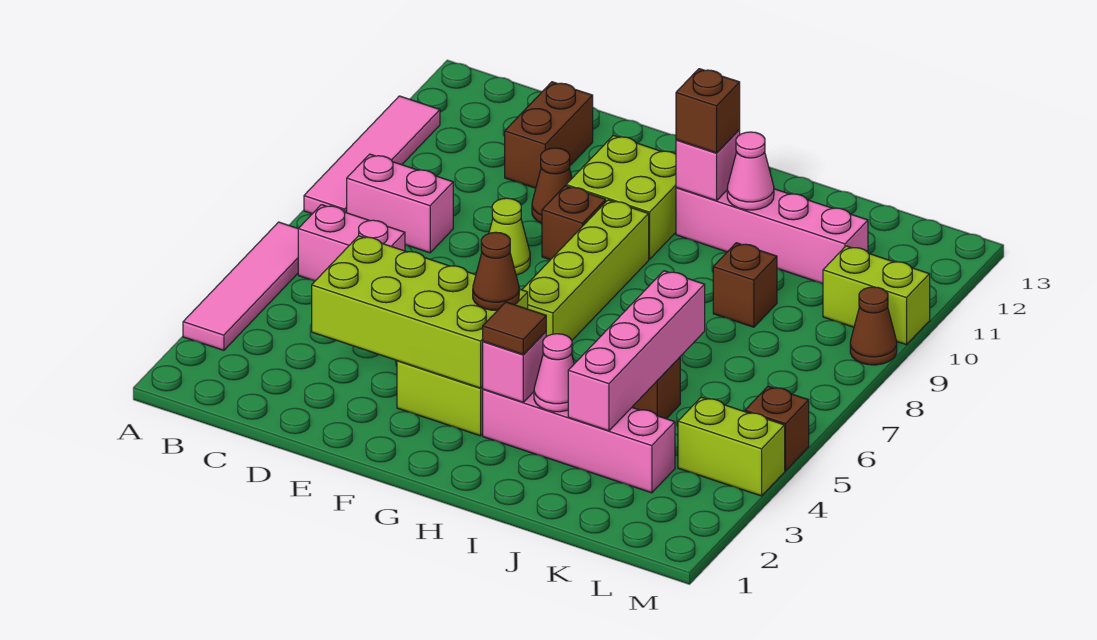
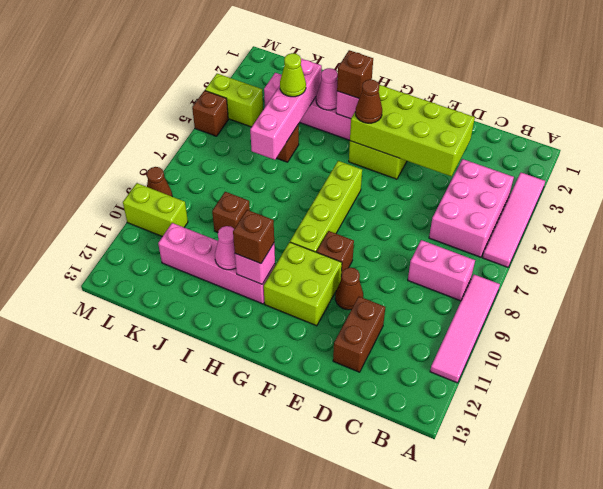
pink brick B6:C6 level 1 -> pink brick B4:C6 level 1
lime cone E8 level 1 -> lime cone J4 level 3
brown tile H3 level 3 -> brown brick H3 level 3

